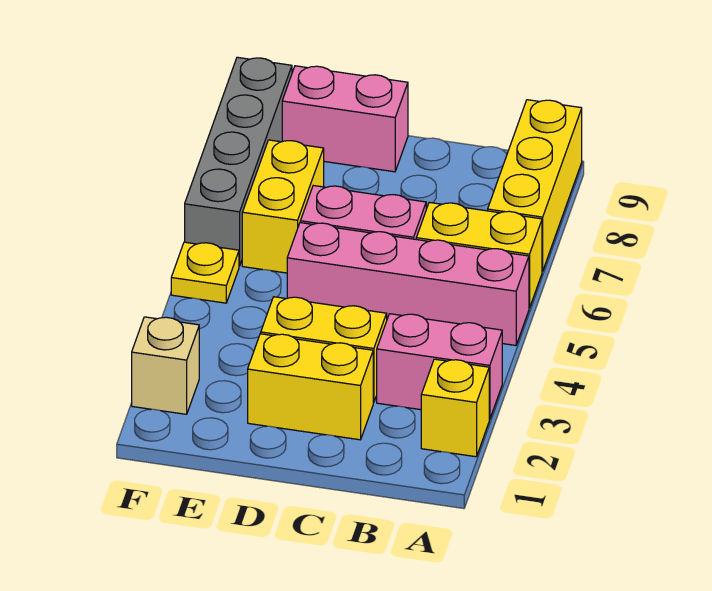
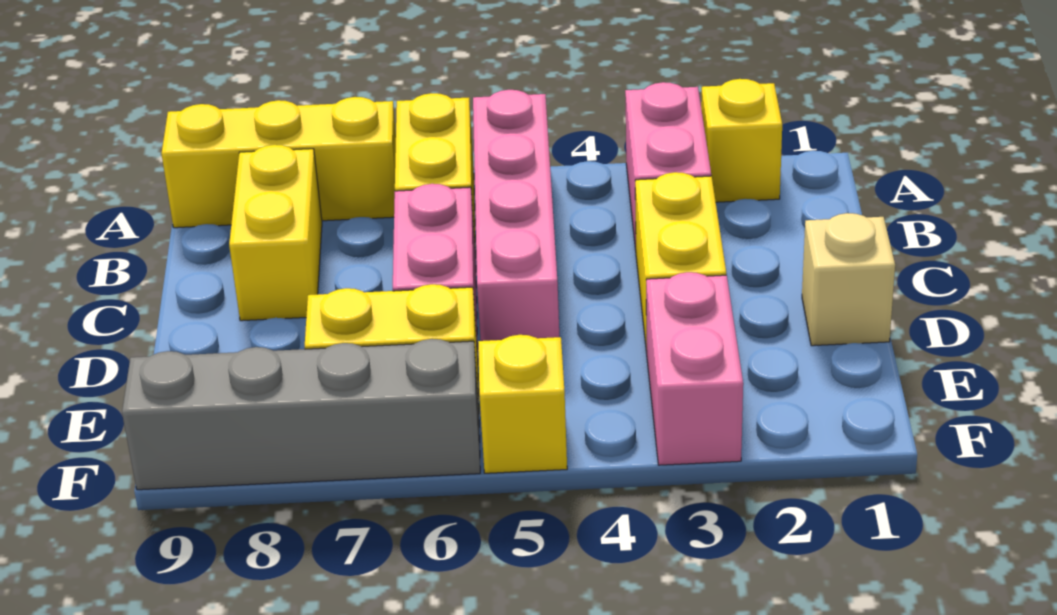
yellow brick C2:D2 level 1 -> yellow brick B8:C8 level 1
pink brick D9:E9 level 1 -> pink brick E3:F3 level 1
tan brick F2 level 1 -> tan brick D1 level 1
yellow plate F5 level 1 -> yellow brick F5 level 1

